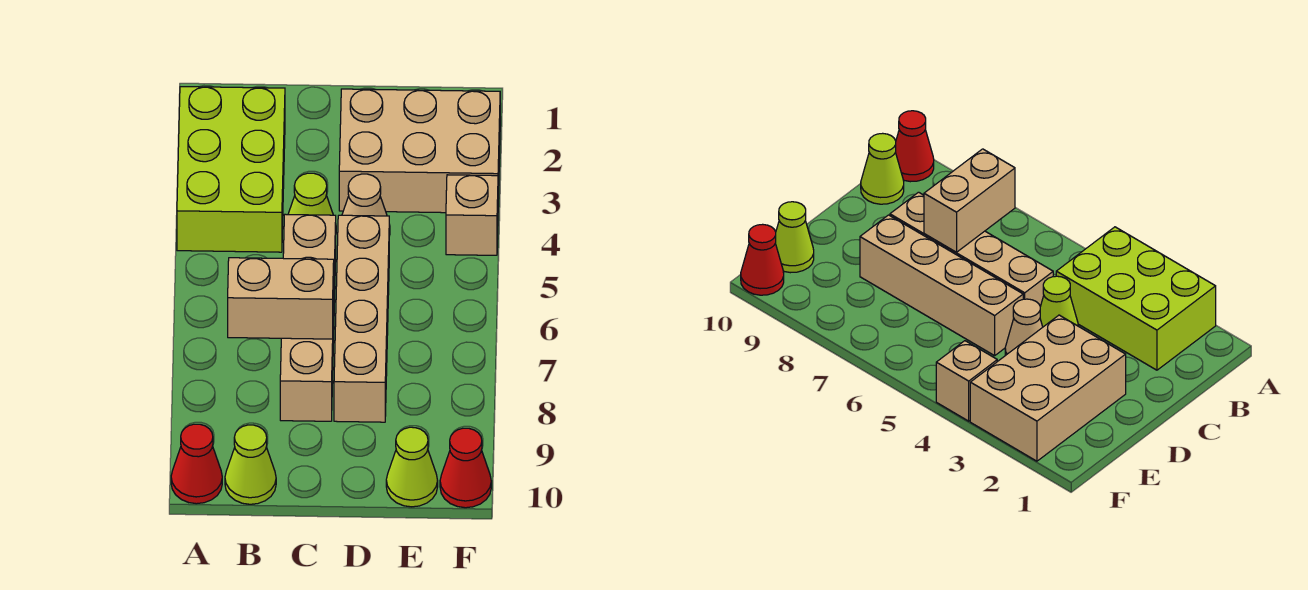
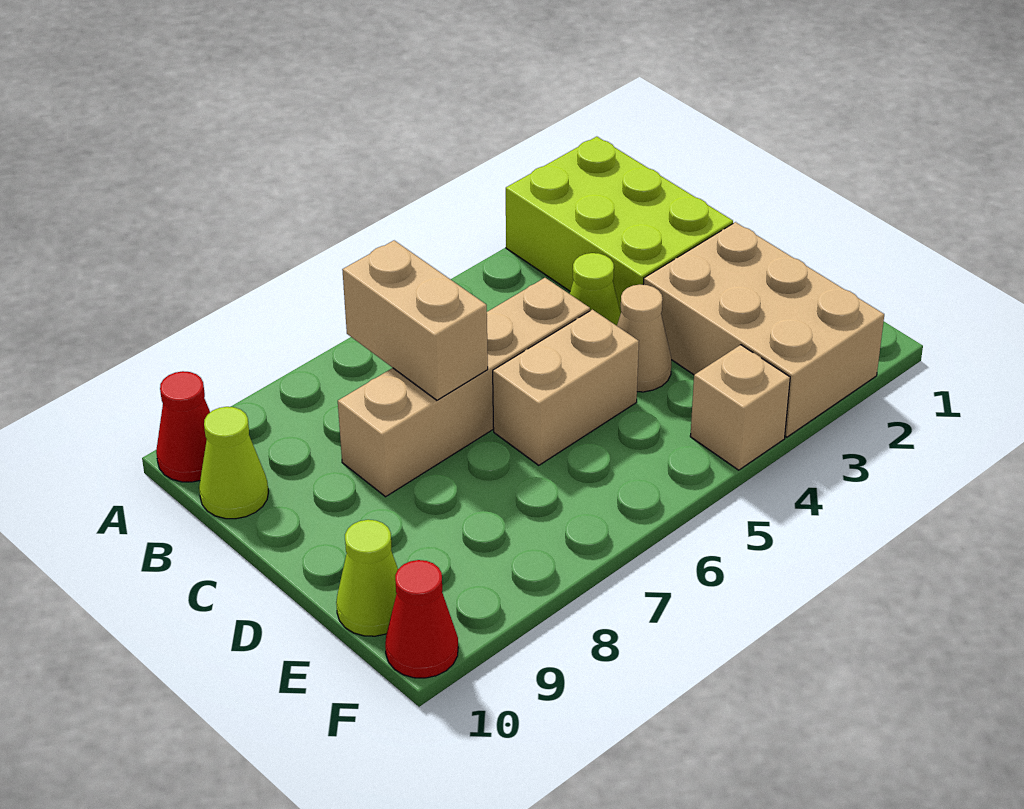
lime brick A2:B4 level 1 -> lime brick A2:C3 level 1
tan brick D5:D8 level 1 -> tan brick D5:D6 level 1

